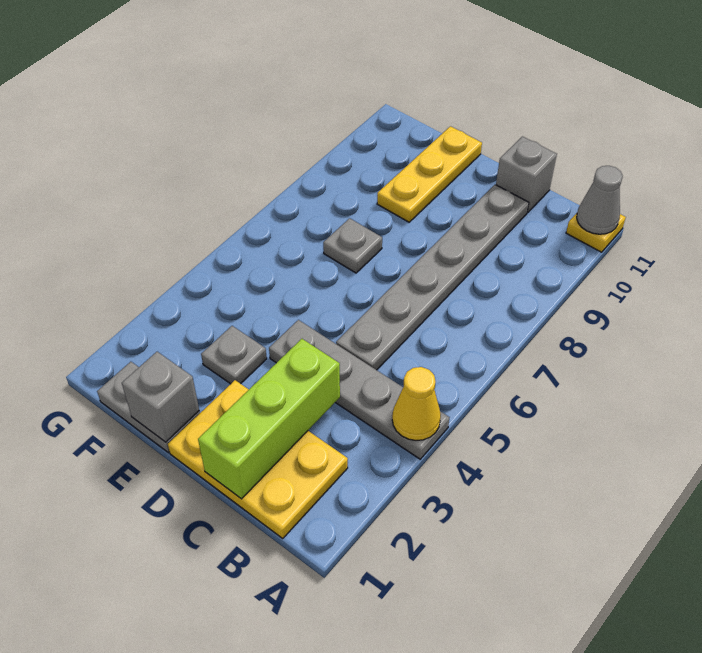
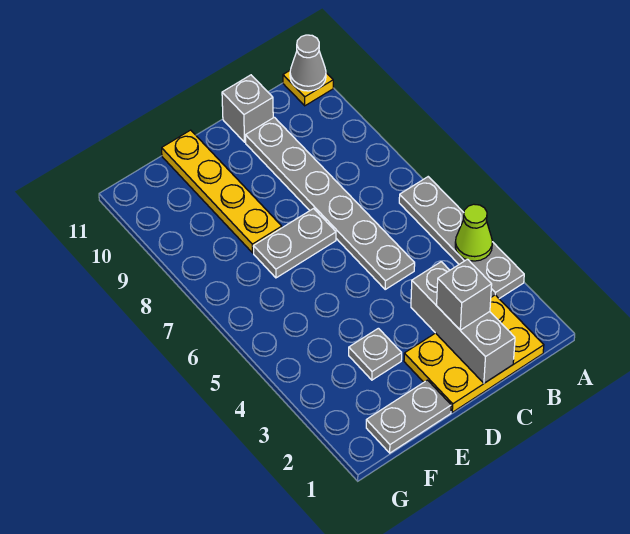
grey plate A4:D4 level 1 -> grey plate A3:A6 level 1
yellow cone A4 level 2 -> lime cone A4 level 2
lime brick C1:C3 level 2 -> grey brick C1:C3 level 2
grey brick E1 level 2 -> grey brick C2 level 3
grey plate E7 level 1 -> grey plate D7:E7 level 1
yellow plate E9:E11 level 1 -> yellow plate E8:E11 level 1

